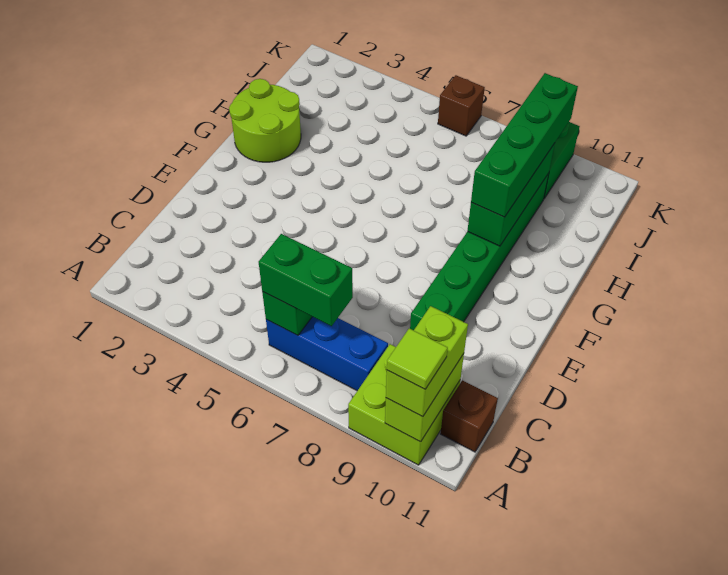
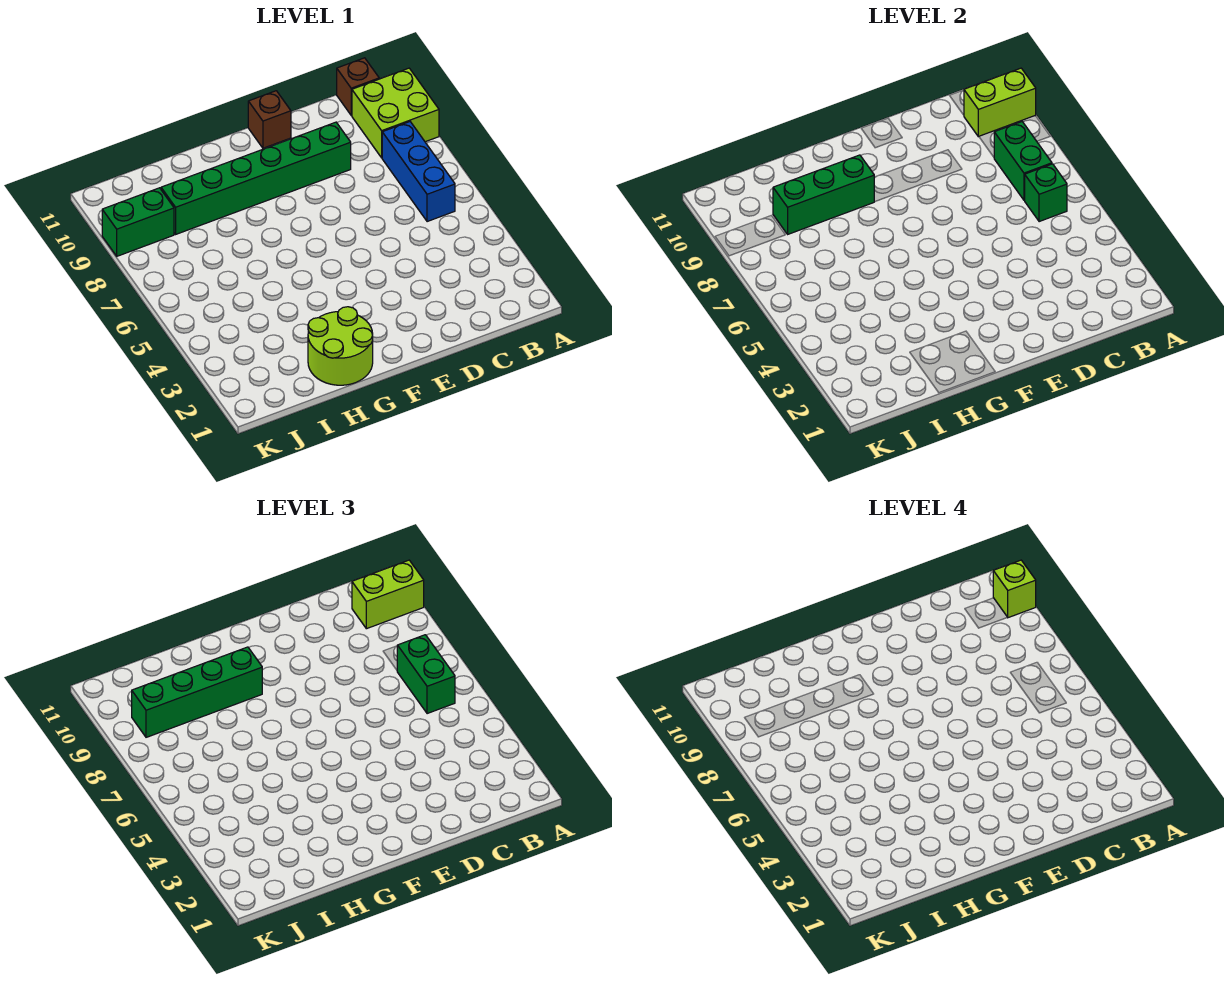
lime tile A10 level 4 -> lime brick A10 level 4
none -> green brick B7:B8 level 2
brown brick K6 level 1 -> brown brick E11 level 1

